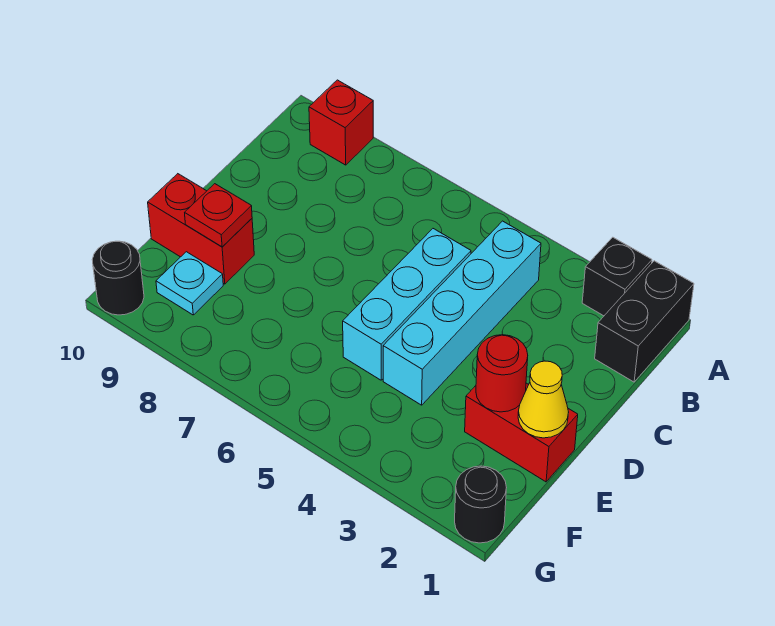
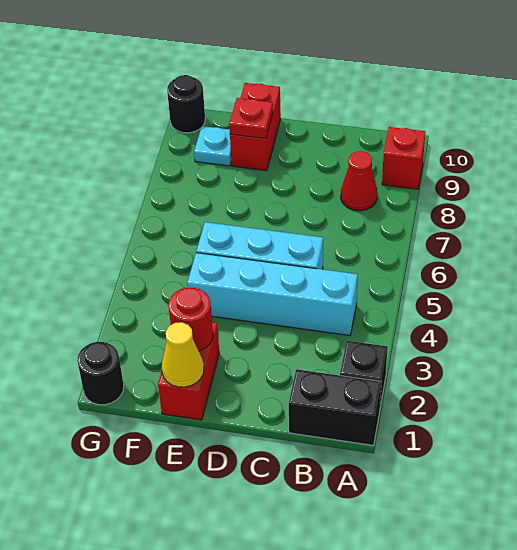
none -> red cone B8 level 1

